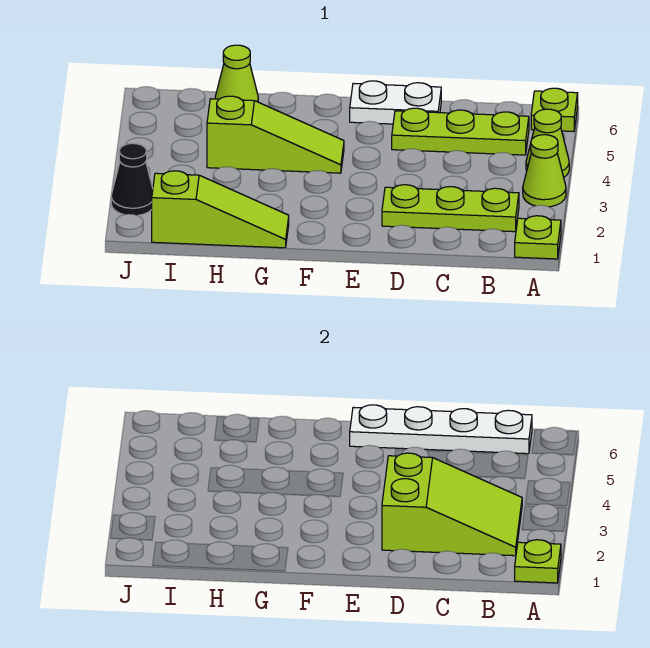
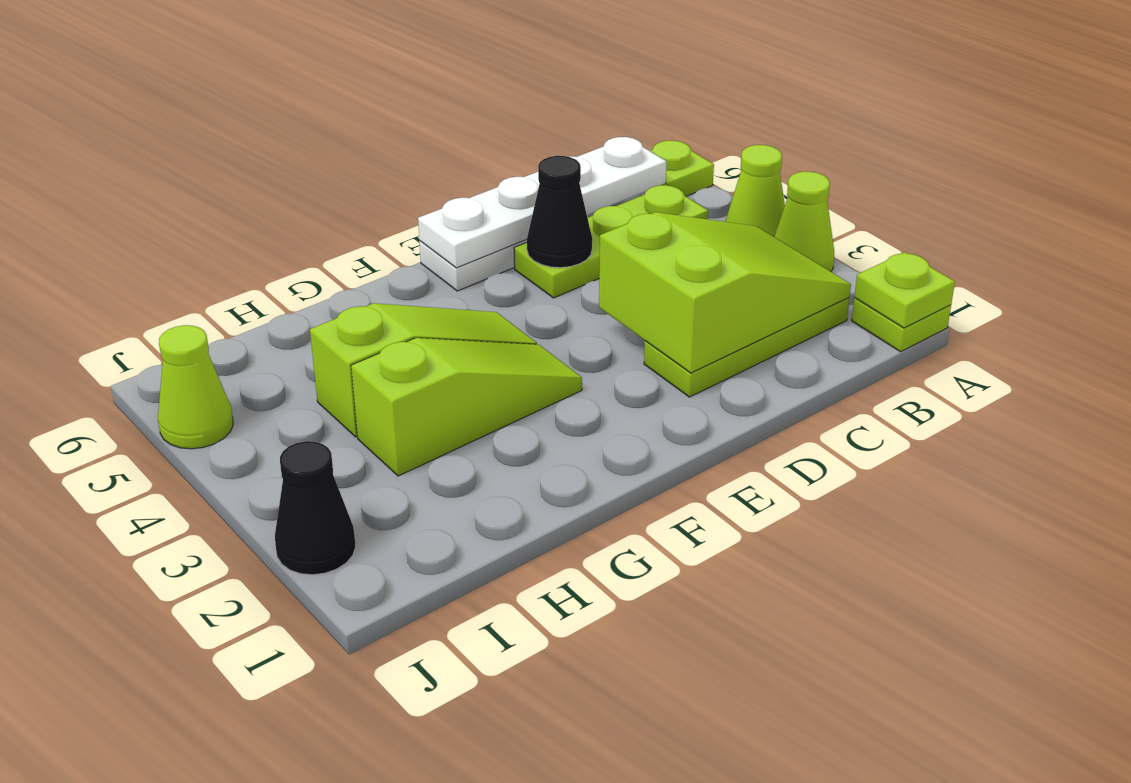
none -> black cone D5 level 2
lime slope G1:I1 level 1 top I -> lime slope F3:H3 level 1 top H
lime cone H6 level 1 -> lime cone J5 level 1

